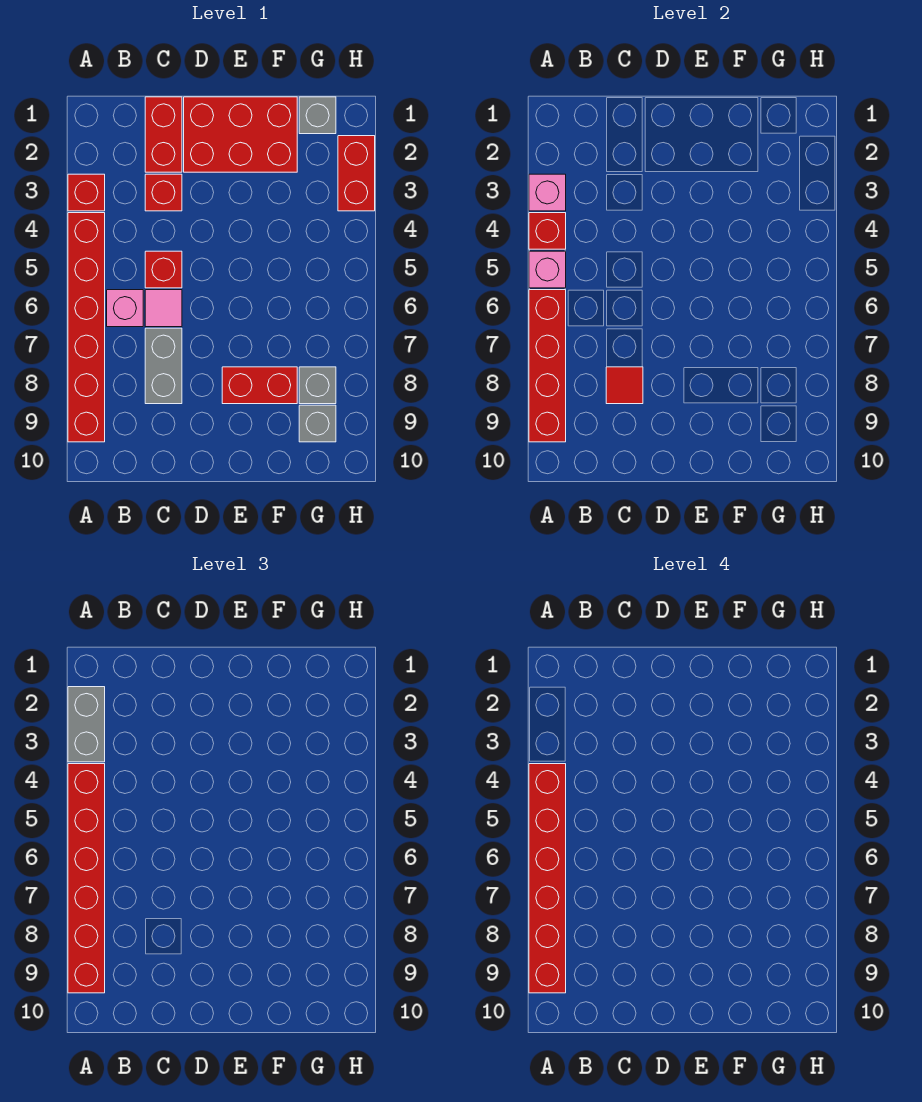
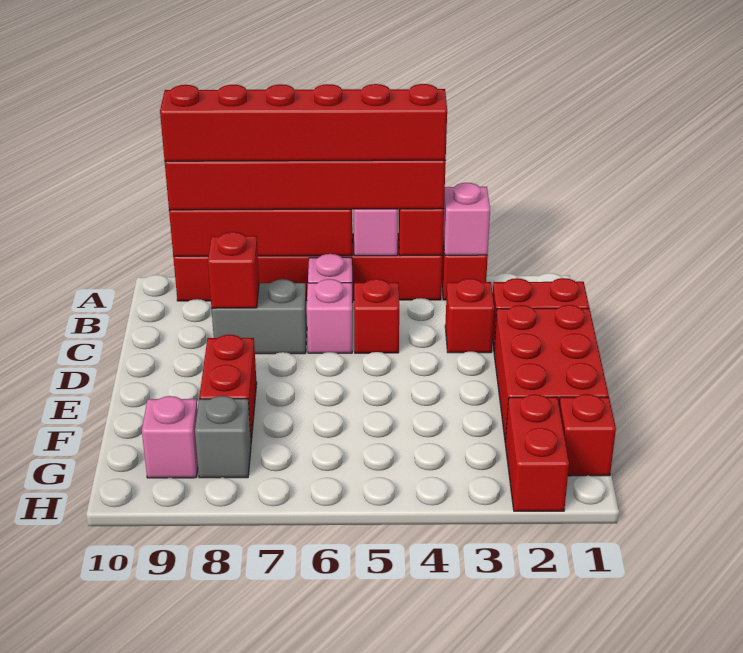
grey brick A2:A3 level 3 -> none
pink tile C6 level 1 -> pink brick C6 level 1
red tile C8 level 2 -> red brick C8 level 2
grey brick G1 level 1 -> red brick G1 level 1
grey brick G9 level 1 -> pink brick G9 level 1
red brick H2:H3 level 1 -> red brick G2:H2 level 1

